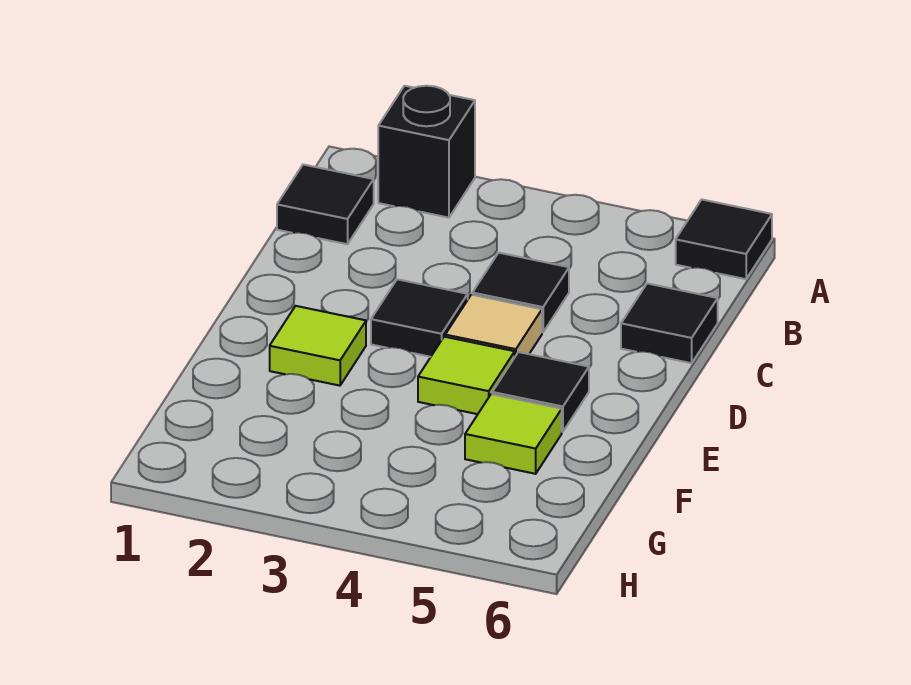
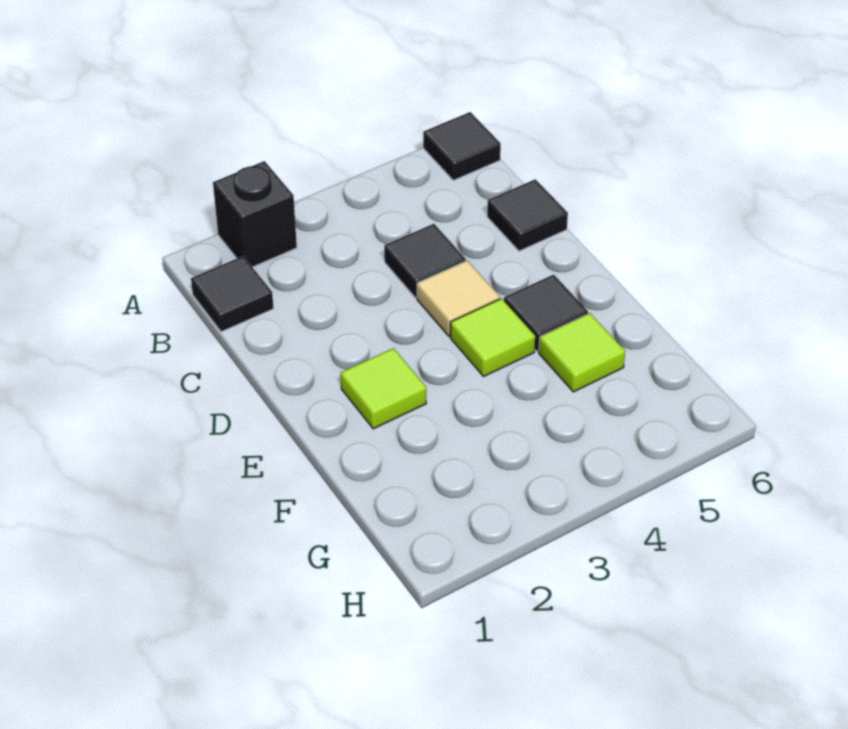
black tile D3 level 1 -> none

